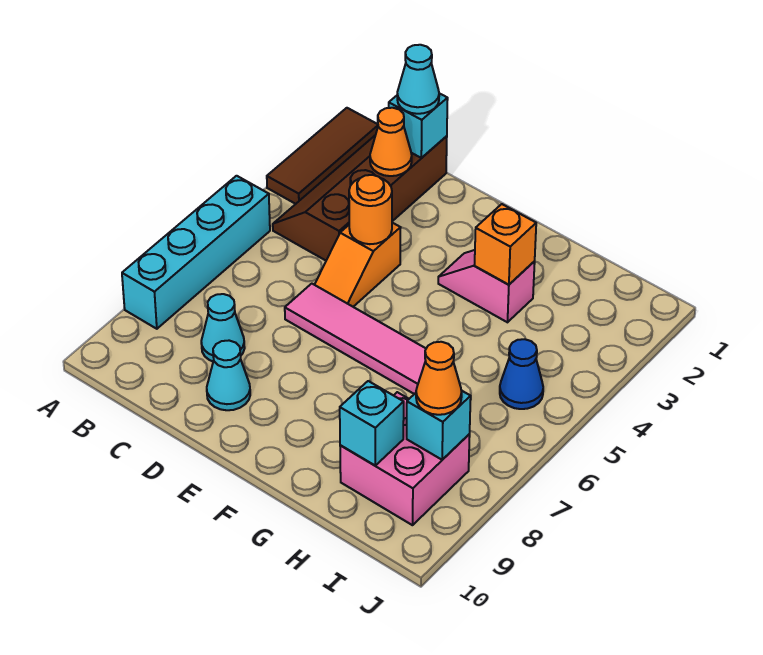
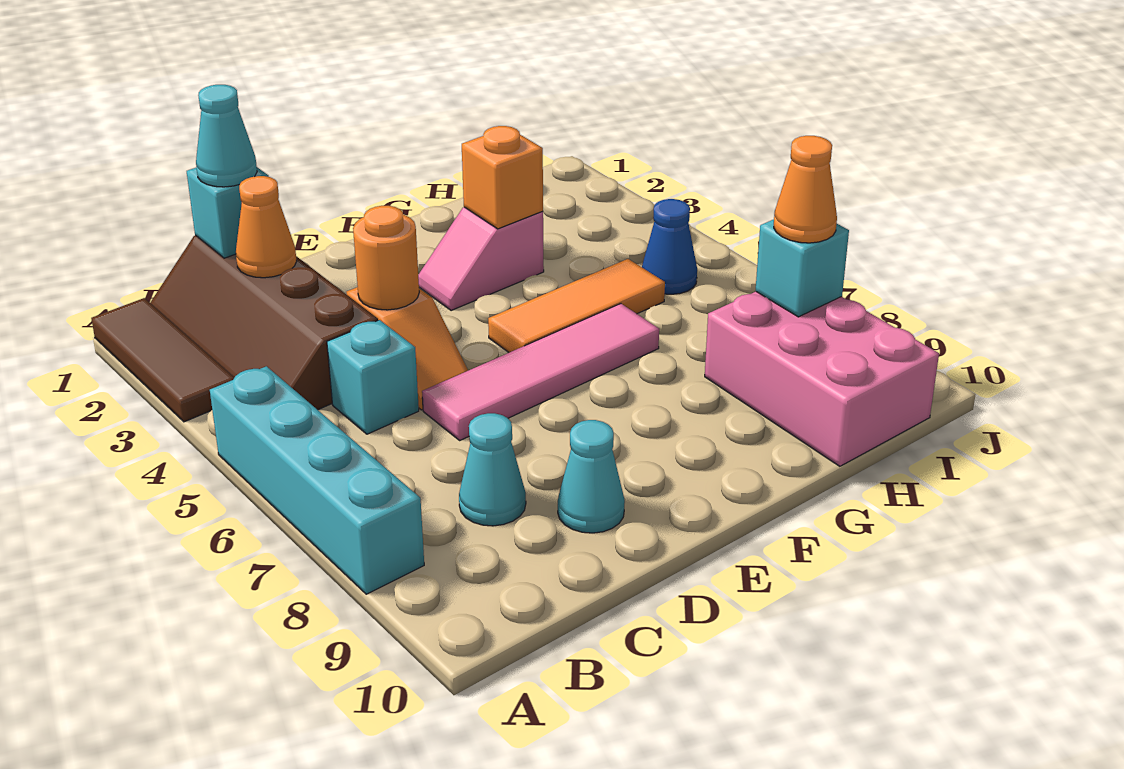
none -> orange tile F5:H5 level 1
pink brick H8:I9 level 1 -> pink brick H8:I10 level 1
cyan brick H9 level 2 -> cyan brick C5 level 1

